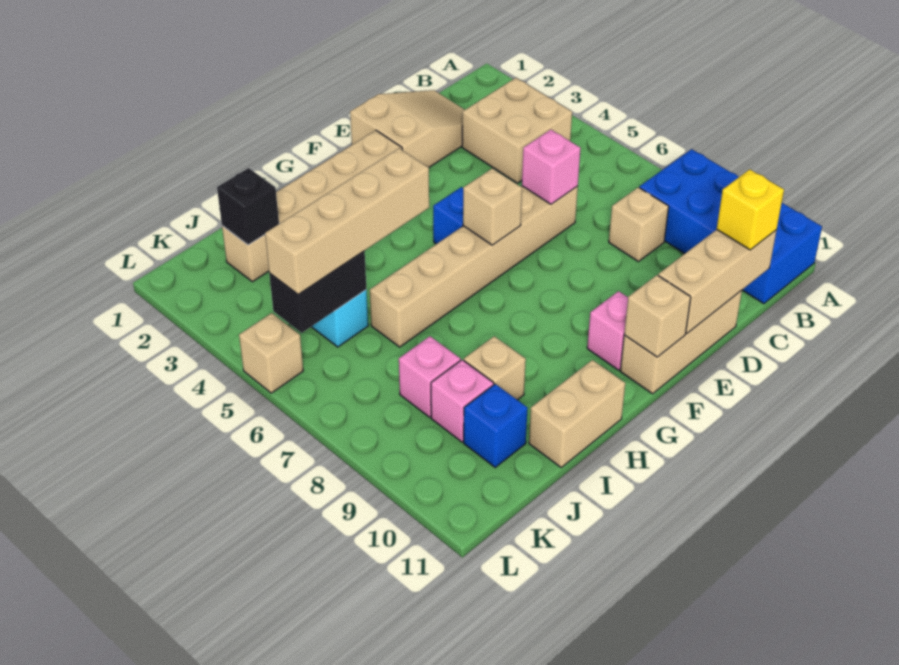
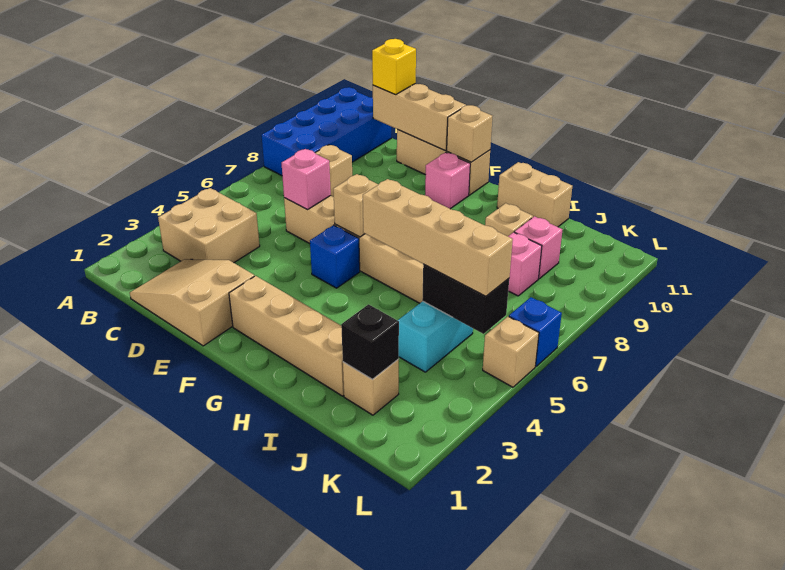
blue brick J10 level 1 -> blue brick L6 level 1

